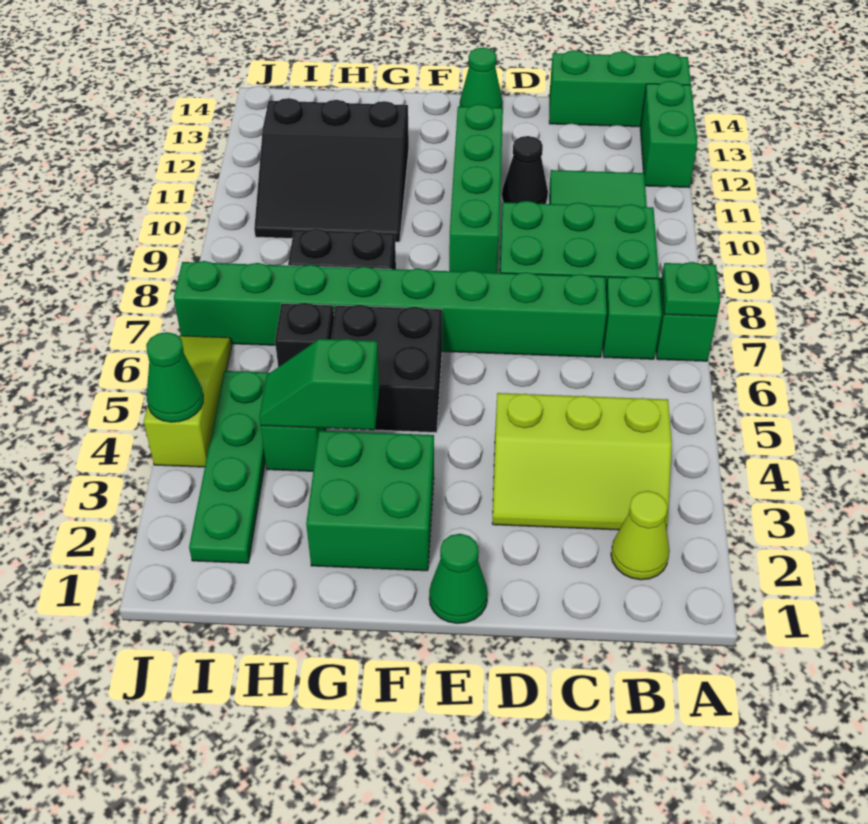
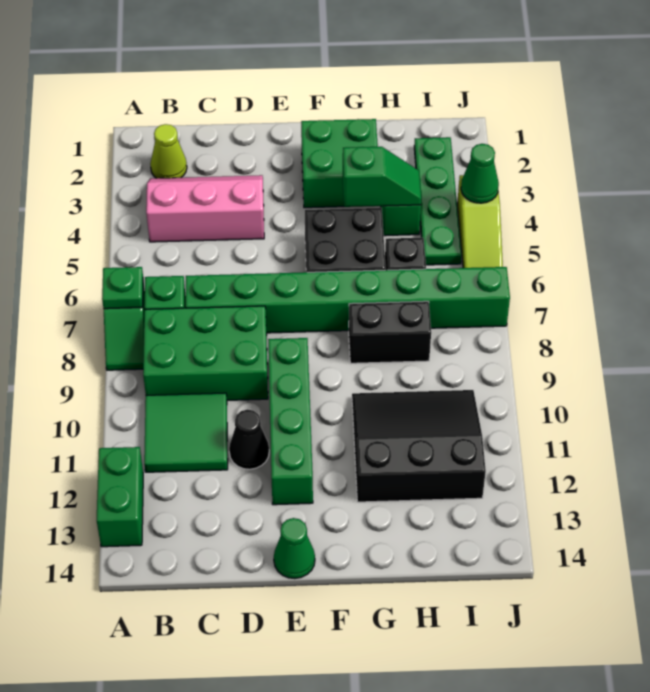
green brick A14:C14 level 1 -> none
lime slope B3:D4 level 1 top 4 -> pink slope B3:D4 level 1 top 4
green cone E1 level 1 -> none

